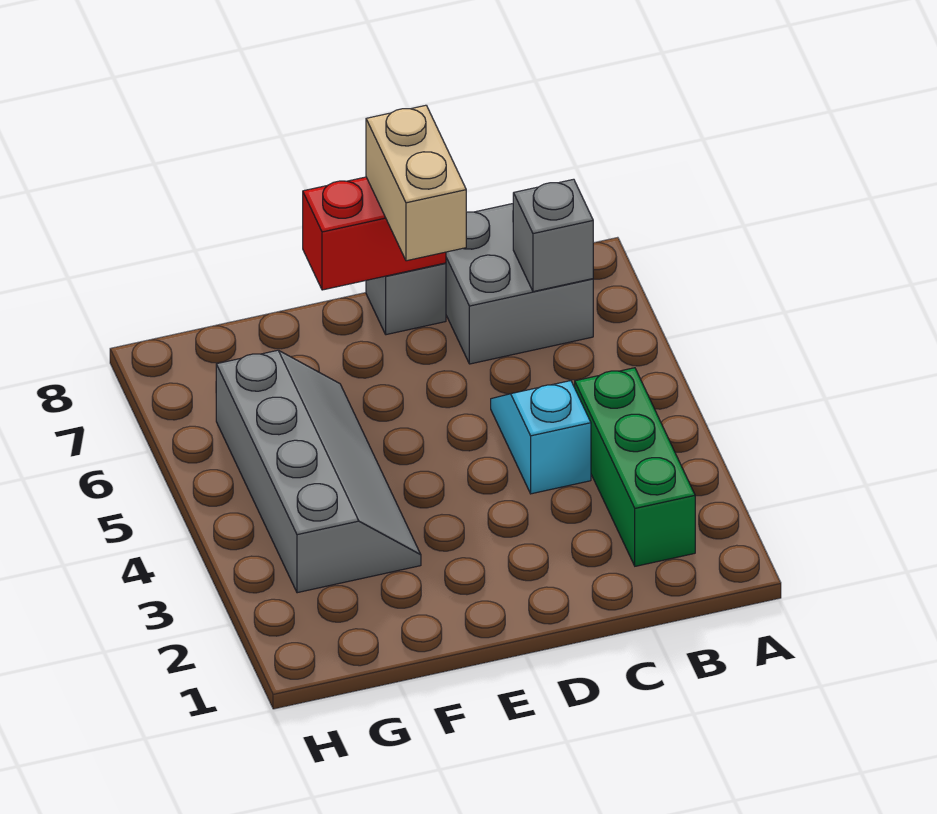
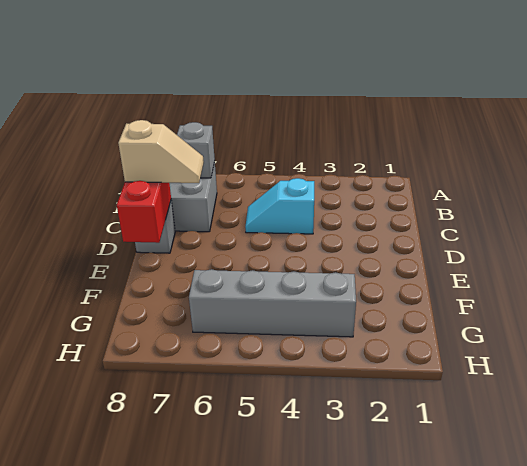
green brick B2:B4 level 1 -> none
tan brick D7:D8 level 3 -> tan slope D7:D8 level 3 top 8

